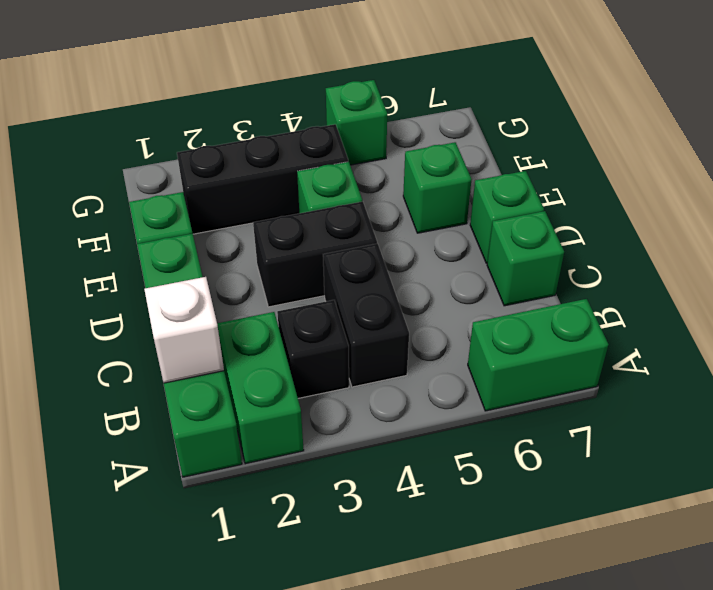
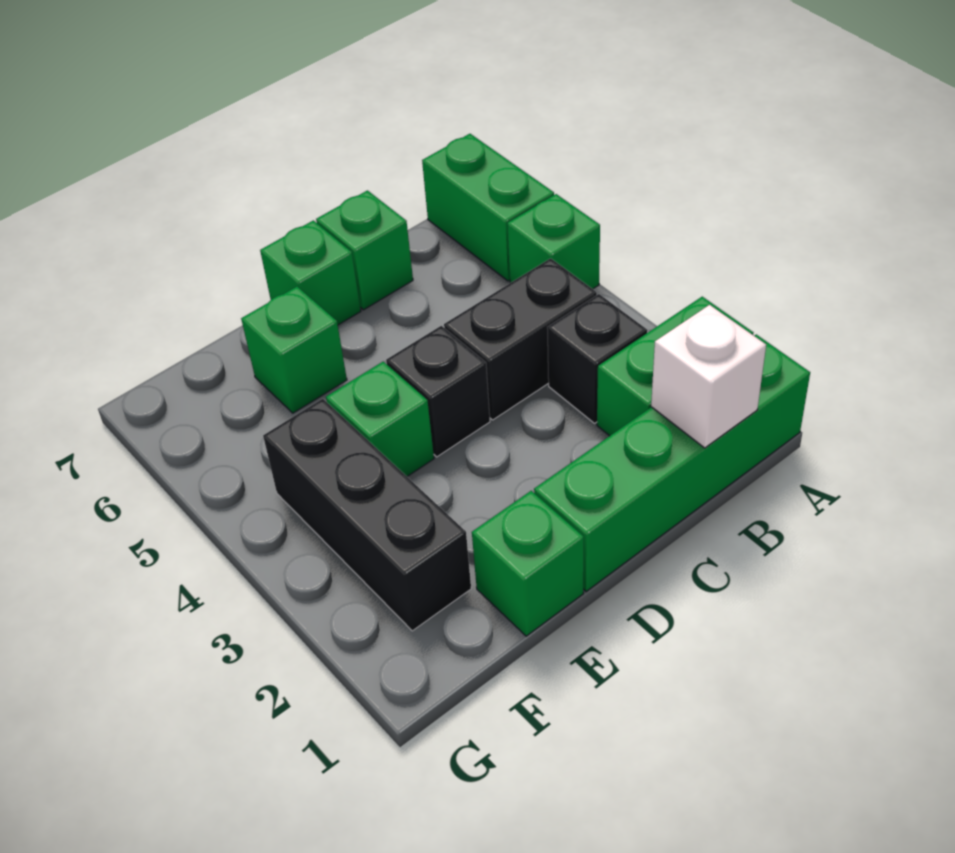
black brick D3:D4 level 1 -> black brick D4 level 1
green brick G5 level 1 -> green brick A5 level 1

